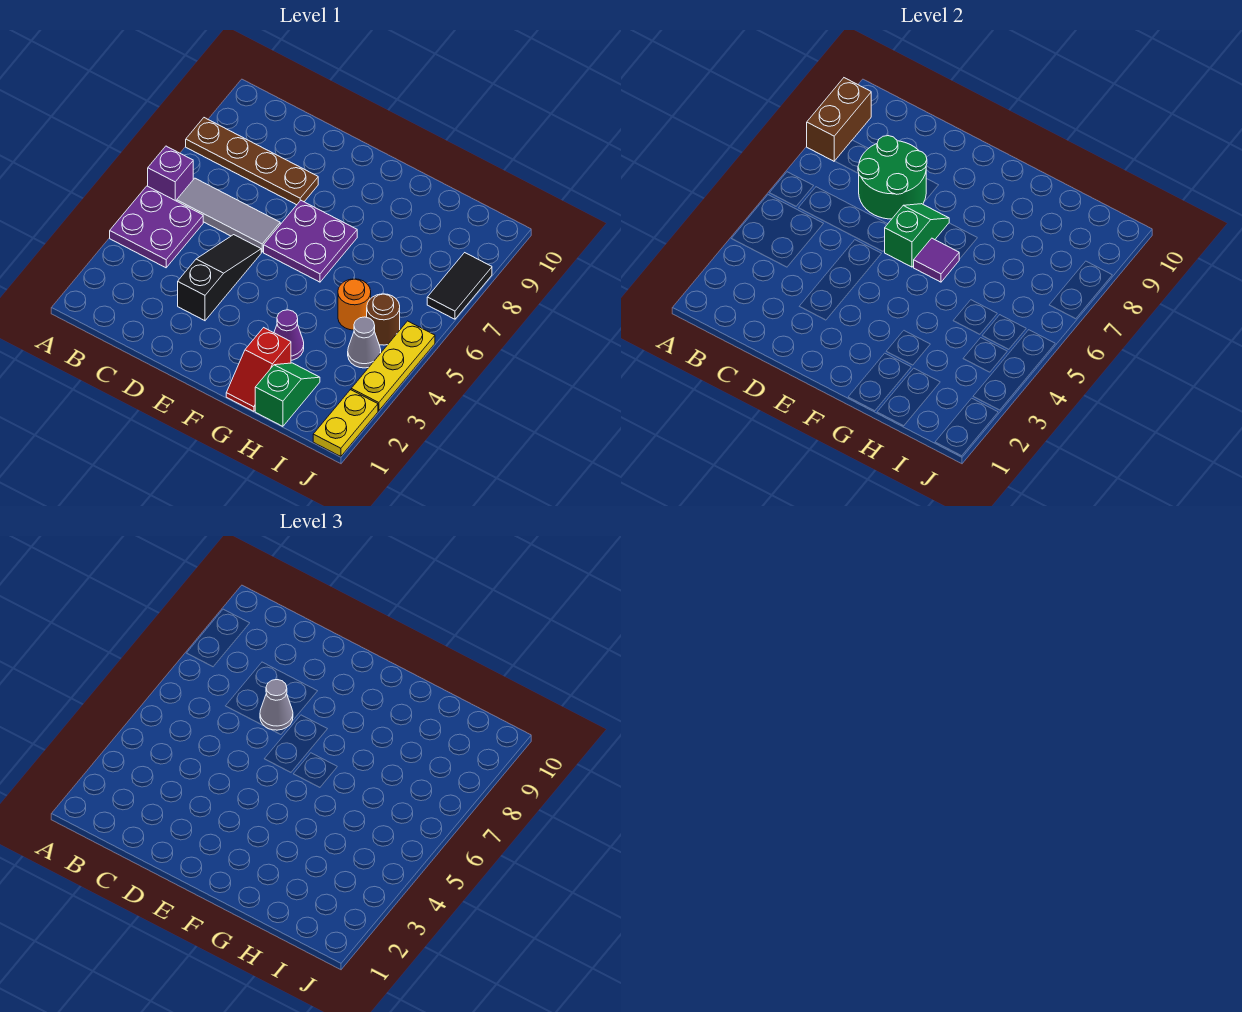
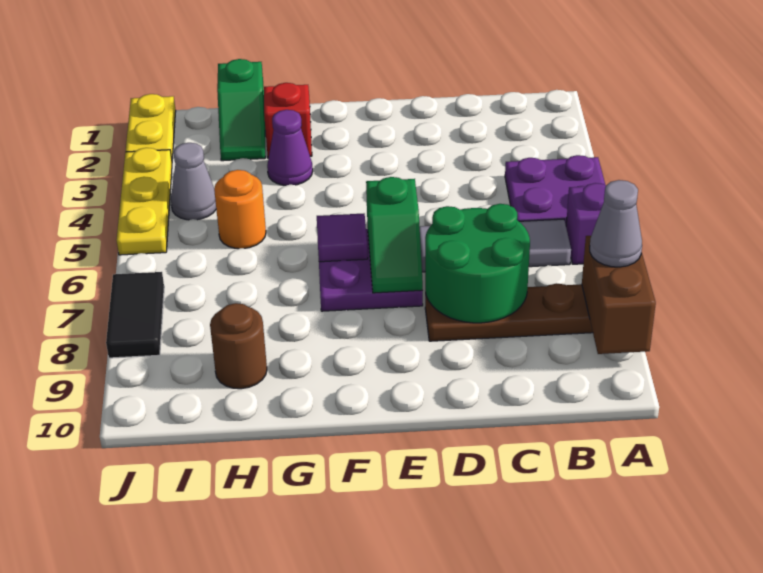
black slope D3:D5 level 1 top 3 -> none
grey cone D7 level 3 -> grey cone A8 level 3
brown round brick I5 level 1 -> brown round brick H9 level 1

